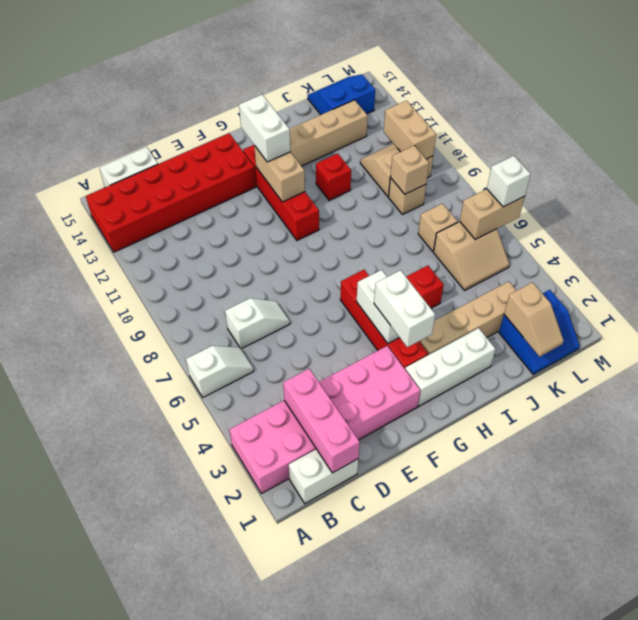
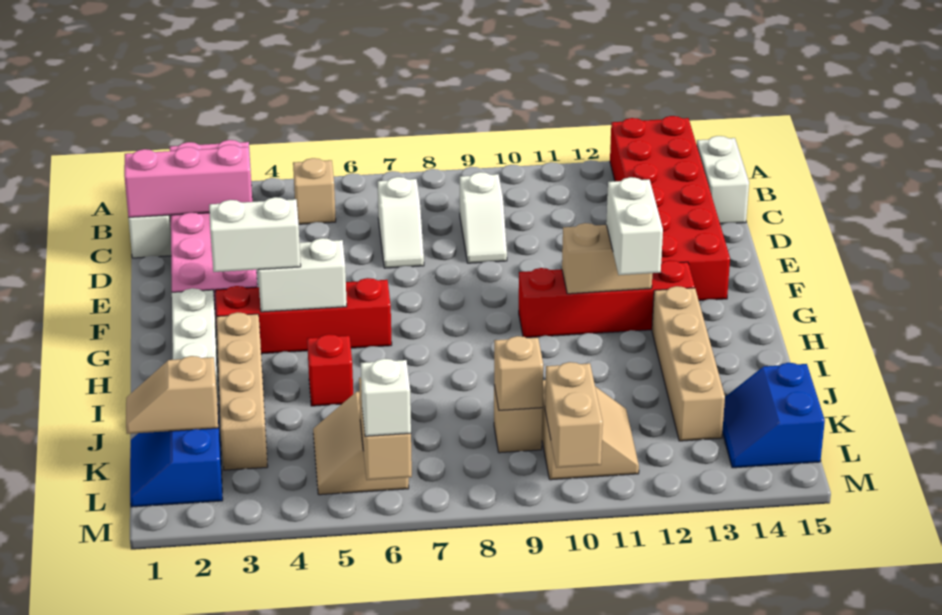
white slope A6:B6 level 1 top A -> white slope C9:D9 level 1 top C
white brick G12:G13 level 3 -> white brick G12:H12 level 3
red brick I11 level 1 -> none
tan brick K7 level 1 -> tan brick B5 level 1
blue slope K14:L15 level 1 top 14 -> blue slope K14:L15 level 1 top 15
tan brick L10:L11 level 2 -> tan brick L10:M10 level 2

